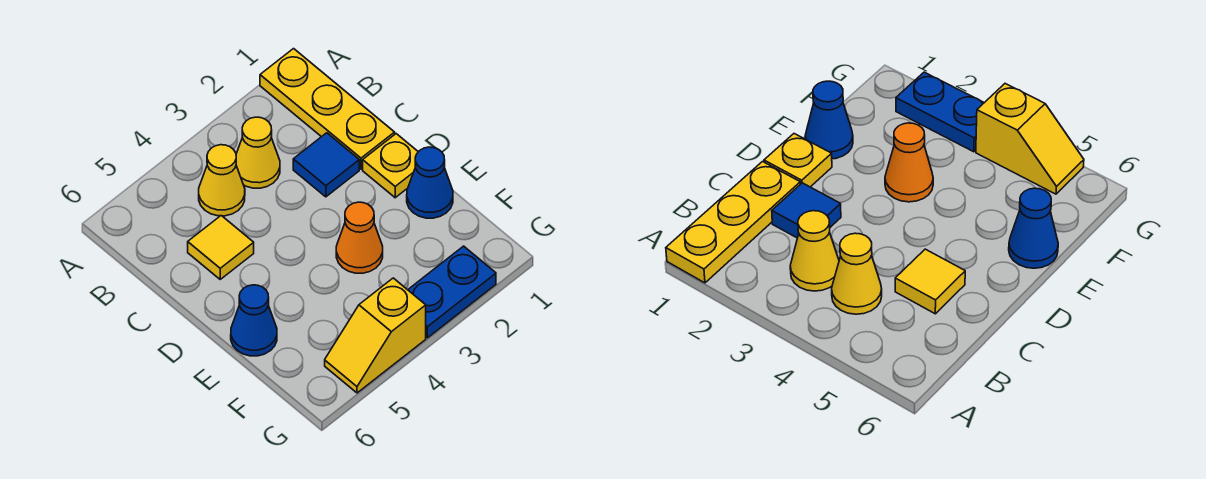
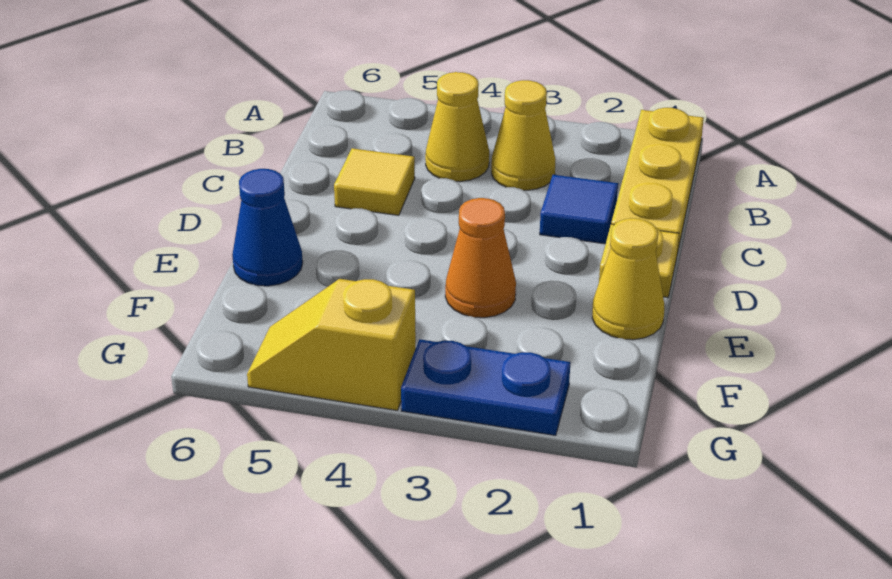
blue cone E1 level 1 -> yellow cone E1 level 1

